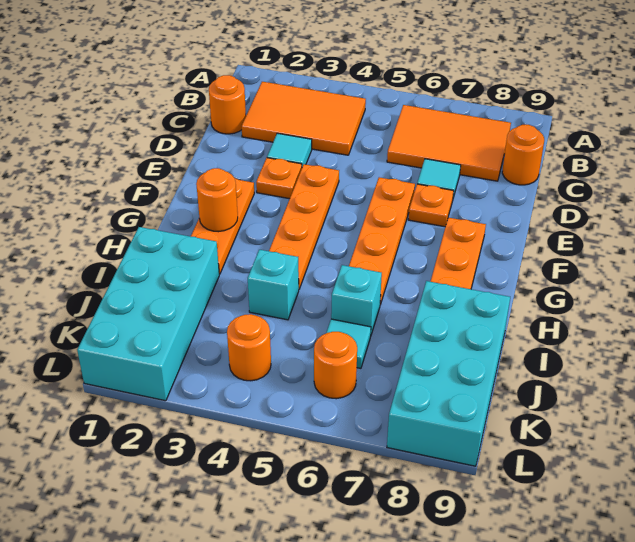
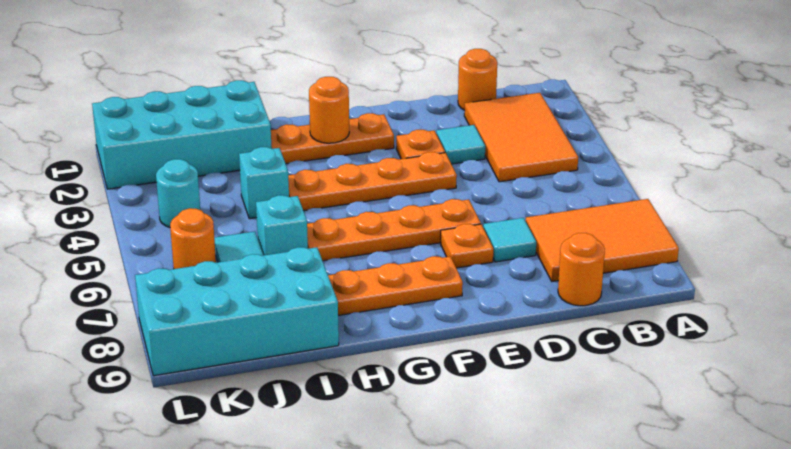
orange tile B6:C8 level 1 -> orange tile A7:C8 level 1
orange round brick K4 level 1 -> cyan round brick K4 level 1

